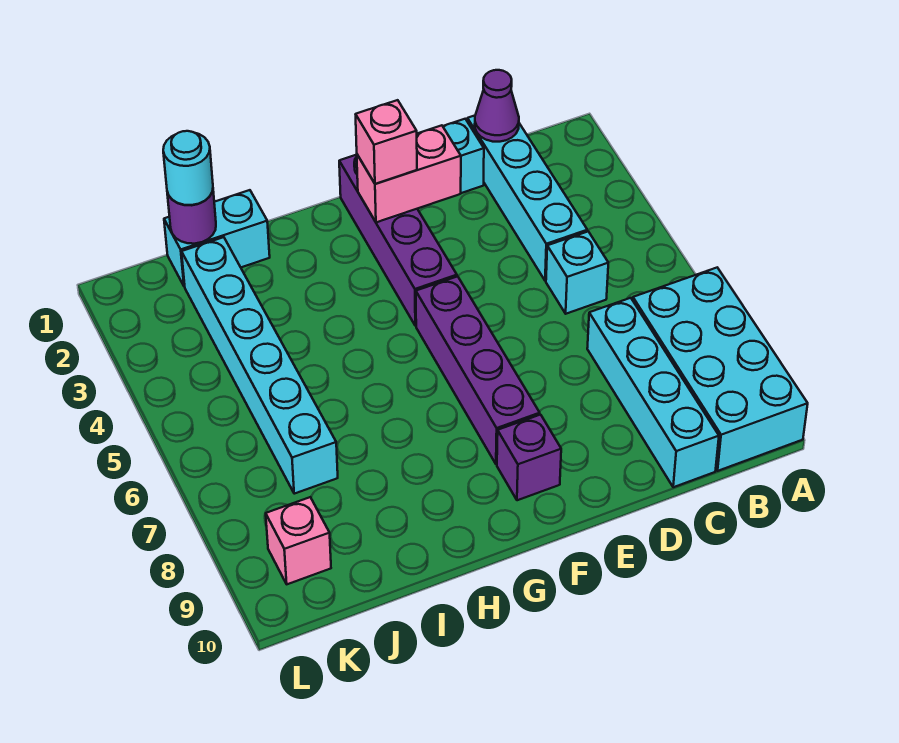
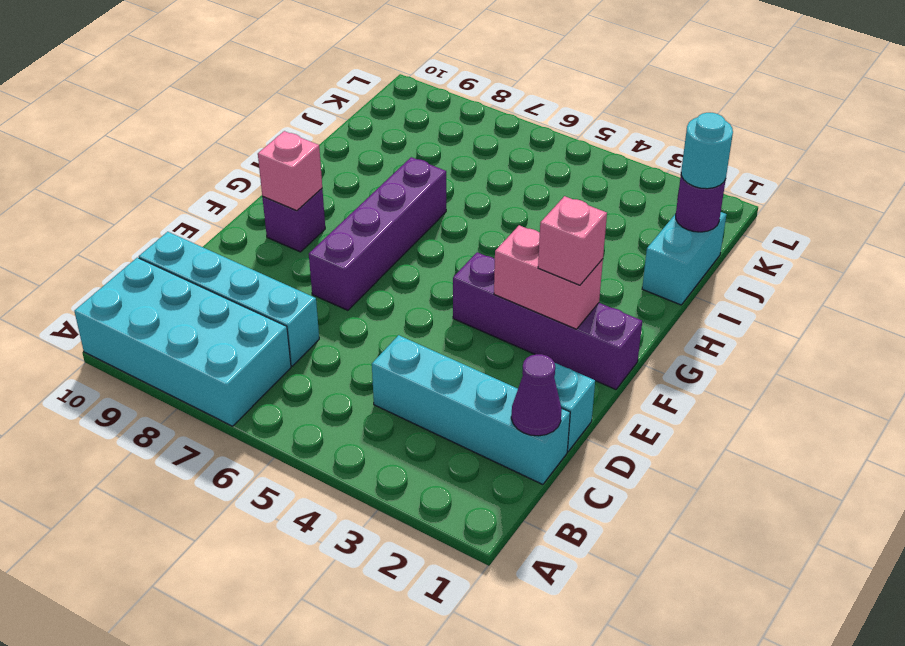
cyan brick C5 level 1 -> none
pink brick E2:F2 level 2 -> pink brick F2:F3 level 2
purple brick F5:F8 level 1 -> purple brick E7:H7 level 1
cyan brick J2:J7 level 1 -> none
pink brick K9 level 1 -> pink brick F9 level 2

